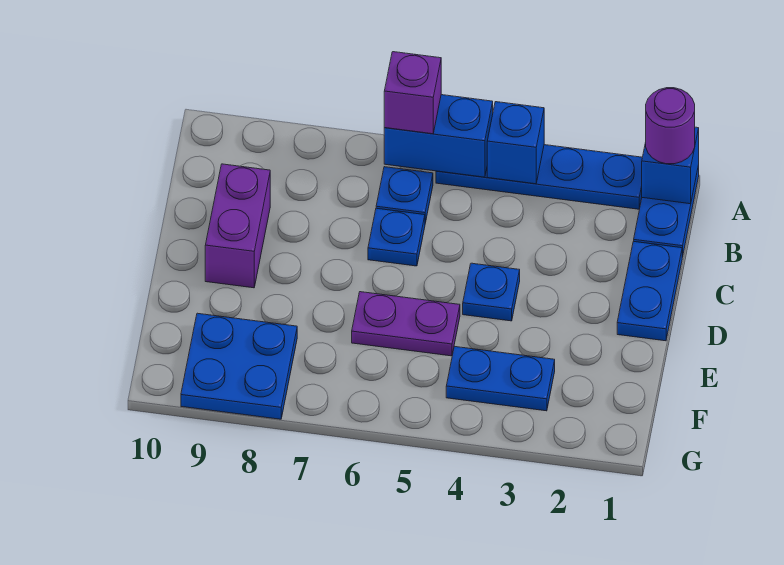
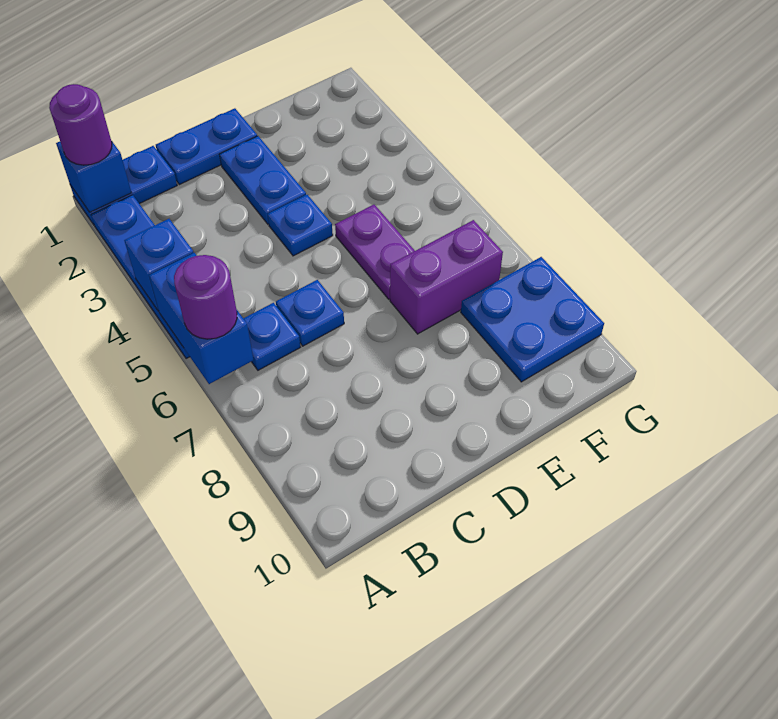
purple brick A6 level 3 -> purple round brick A6 level 3
purple brick C9:D9 level 1 -> purple brick E7:F7 level 1
blue plate F3:F4 level 1 -> blue plate D2:D3 level 1

